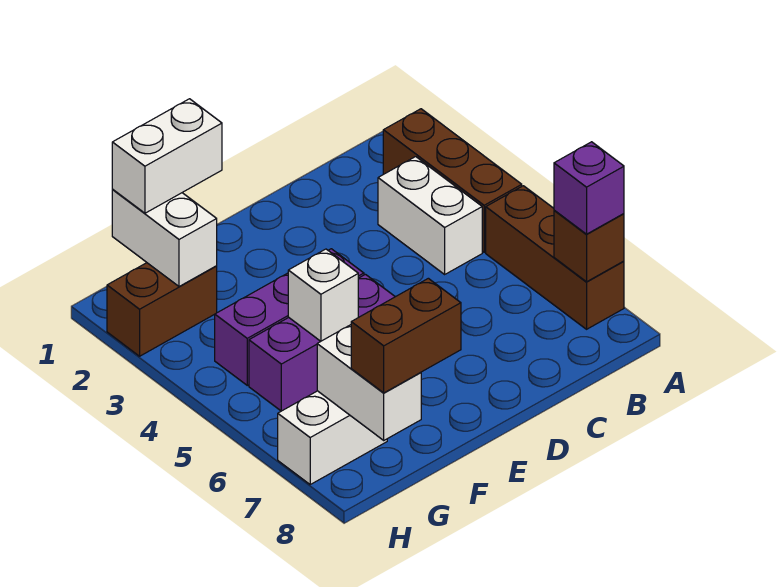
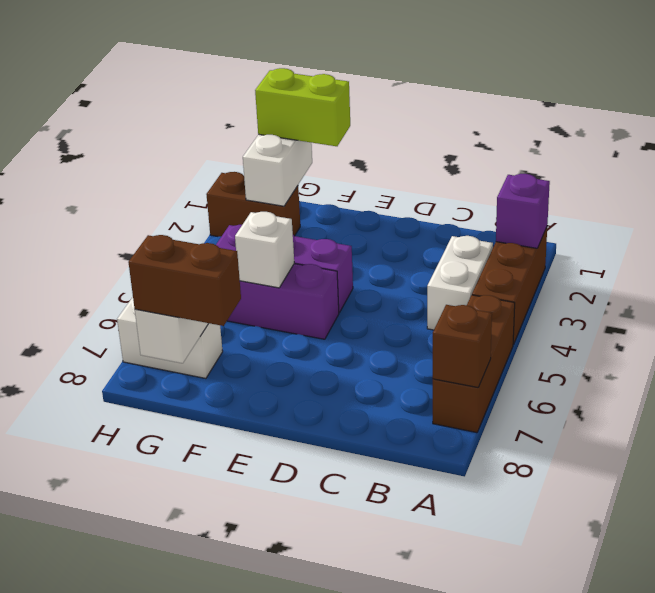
purple brick A7 level 3 -> purple brick A2 level 2
white brick F1:G1 level 3 -> lime brick F1:G1 level 3

